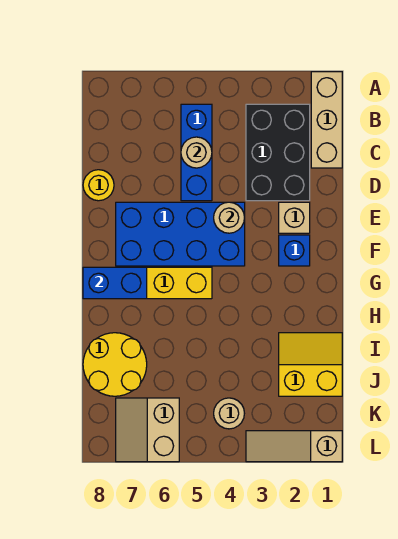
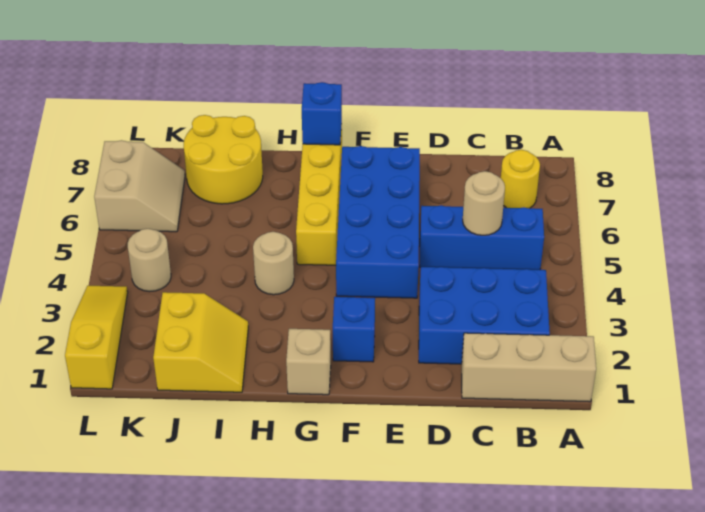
black brick B2:D3 level 1 -> blue brick B2:D3 level 1
yellow round brick D8 level 1 -> yellow round brick B7 level 1
tan brick E2 level 1 -> tan brick G1 level 1
tan round brick E4 level 2 -> tan round brick H4 level 1
blue brick G7:G8 level 2 -> blue brick G8 level 2
tan slope K6:L7 level 1 top 6 -> tan slope K6:L7 level 1 top L
tan slope L1:L3 level 1 top 1 -> yellow slope L1:L3 level 1 top 1

